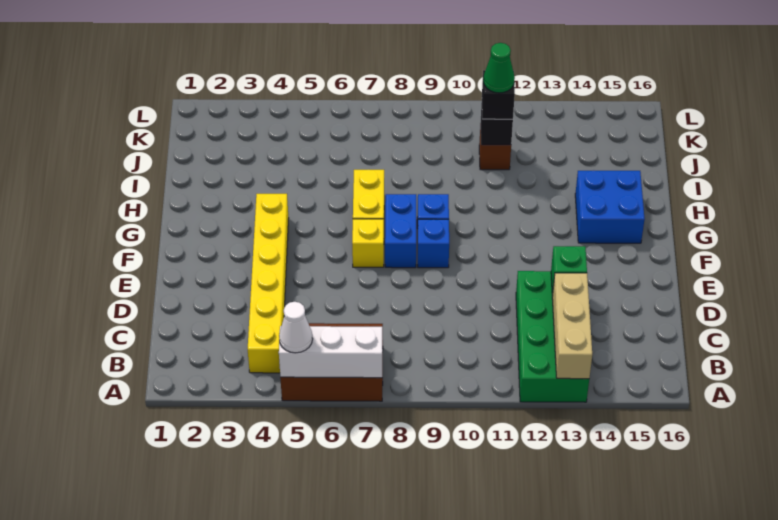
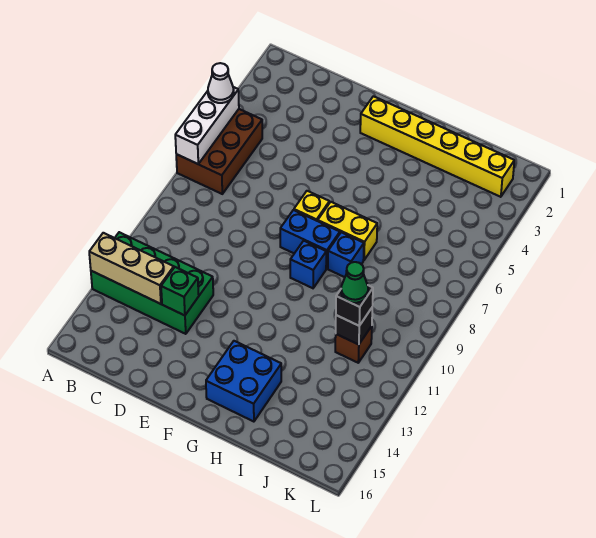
yellow brick B4:G4 level 1 -> yellow brick F2:K2 level 1
blue brick F9 level 1 -> blue brick H8 level 1

